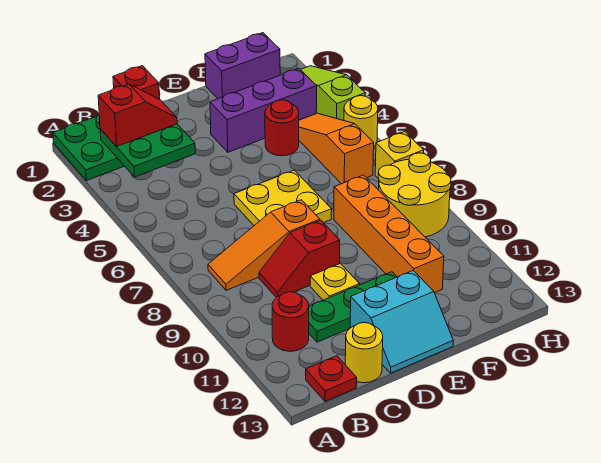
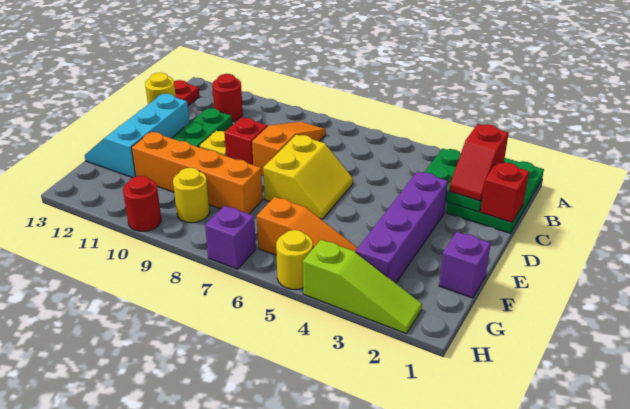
yellow plate D6:E7 level 1 -> yellow slope D6:E7 level 1 top 7
cyan slope D12:E13 level 1 top 12 -> cyan slope D12:F13 level 1 top 12
purple brick E3:G3 level 1 -> purple brick D3:G3 level 1
purple brick F1:G1 level 1 -> purple brick F1 level 1
red round brick F4 level 1 -> red round brick H10 level 1
yellow round brick G8:H9 level 1 -> yellow round brick G9 level 1
yellow brick H7 level 1 -> purple brick H7 level 1

